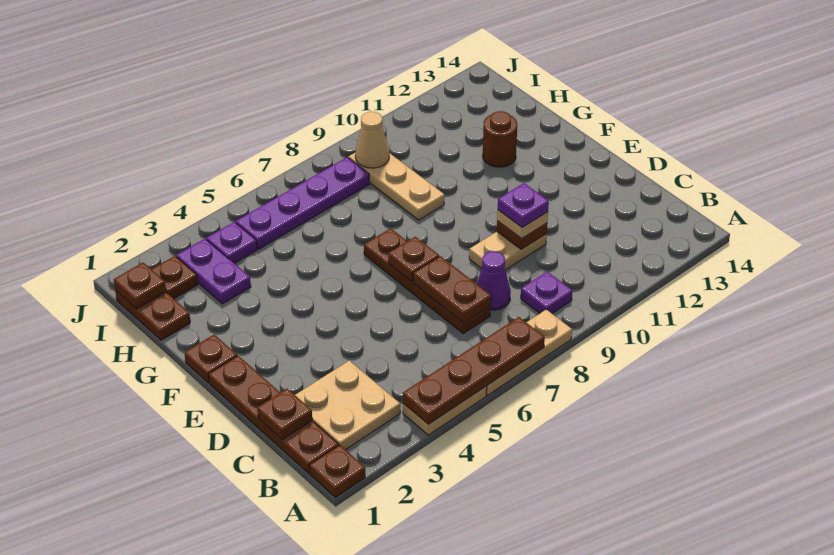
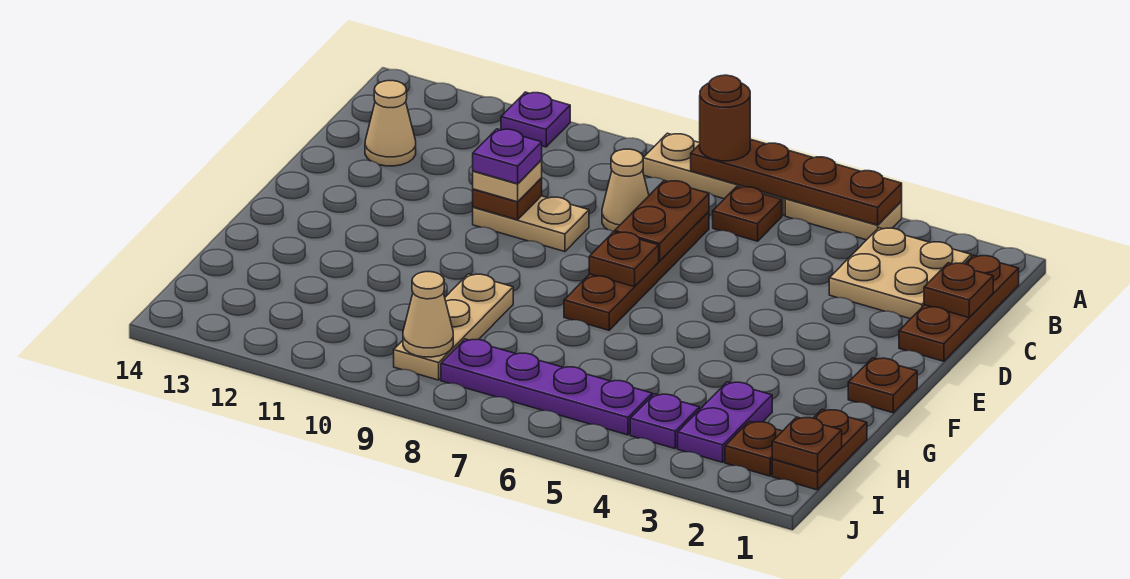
brown plate A1 level 1 -> brown plate B6 level 1
brown plate B1:E1 level 1 -> brown plate B1:D1 level 1
purple plate B9 level 1 -> purple plate A11 level 1
purple cone C8 level 1 -> tan cone C8 level 1
none -> tan cone C13 level 1
brown round brick G12 level 1 -> brown round brick A7 level 3

